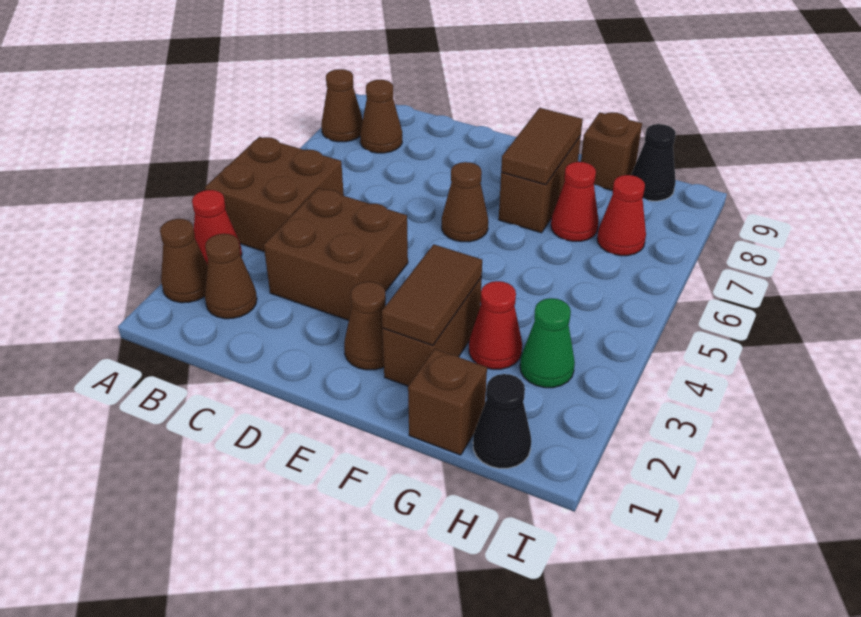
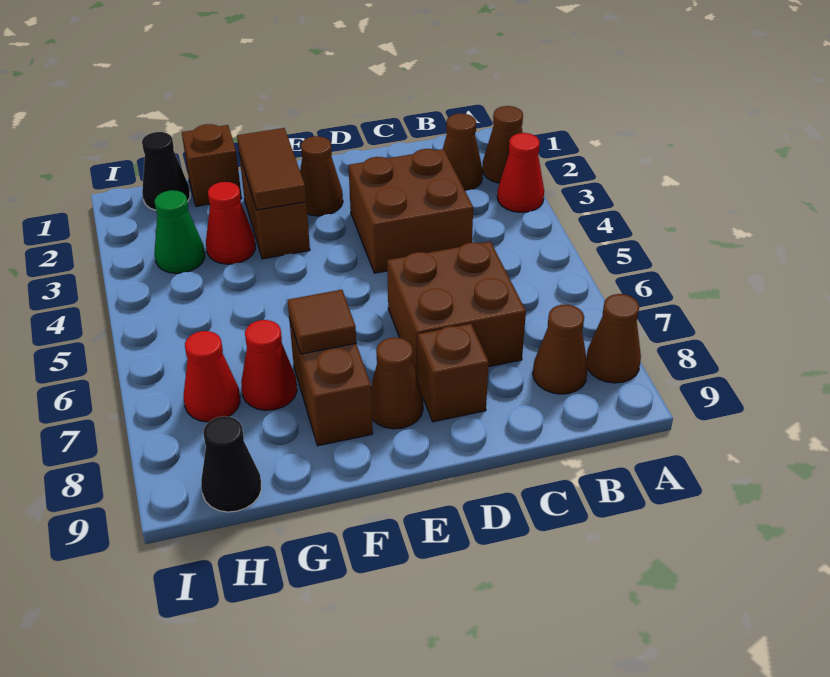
brown brick A4:B5 level 1 -> brown brick C6:D7 level 1
brown cone E6 level 1 -> brown cone E8 level 1
brown tile F7:F8 level 2 -> brown tile F7 level 2
brown brick G9 level 1 -> brown brick D8 level 1

